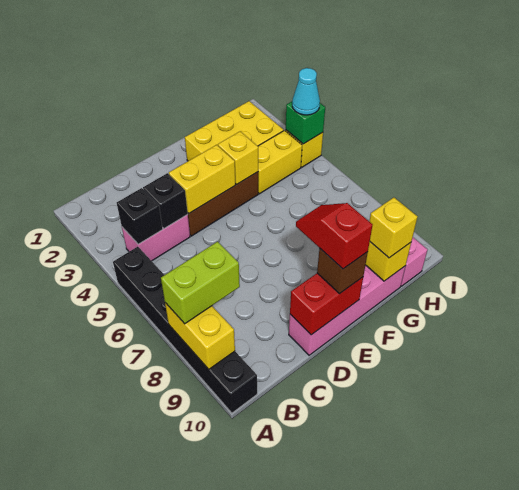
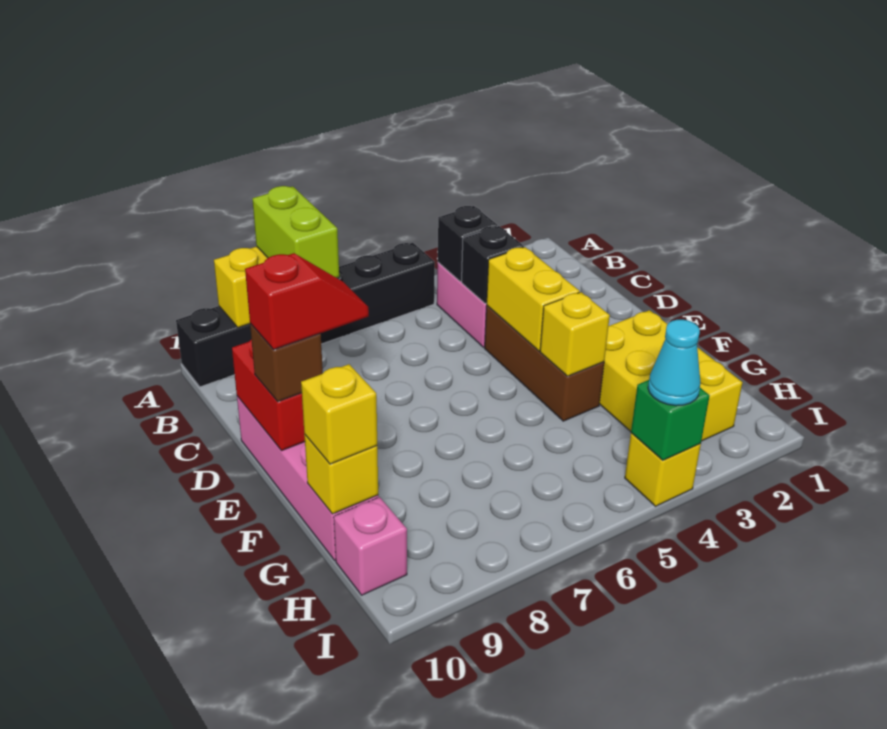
yellow brick G4:H4 level 1 -> none

